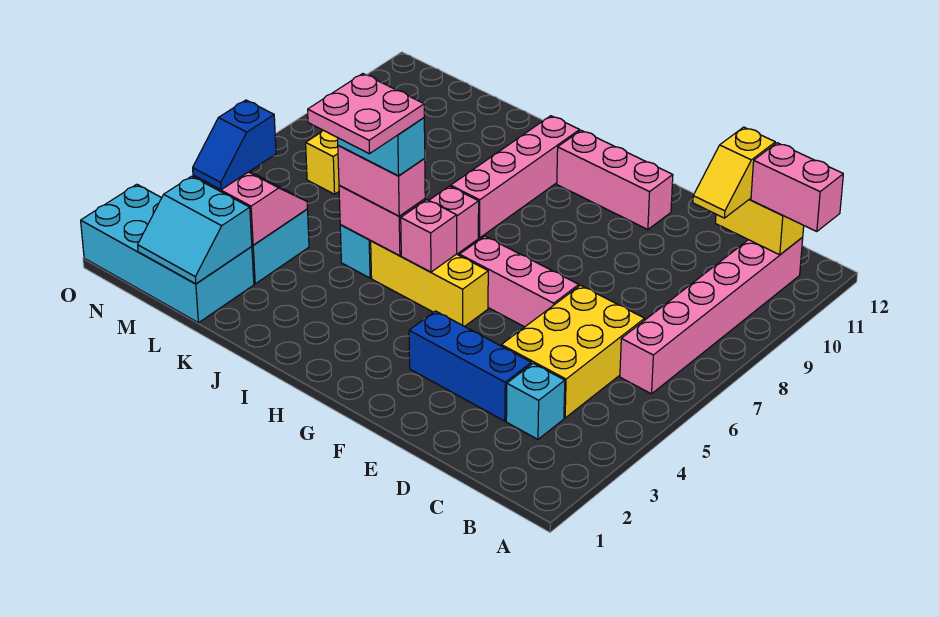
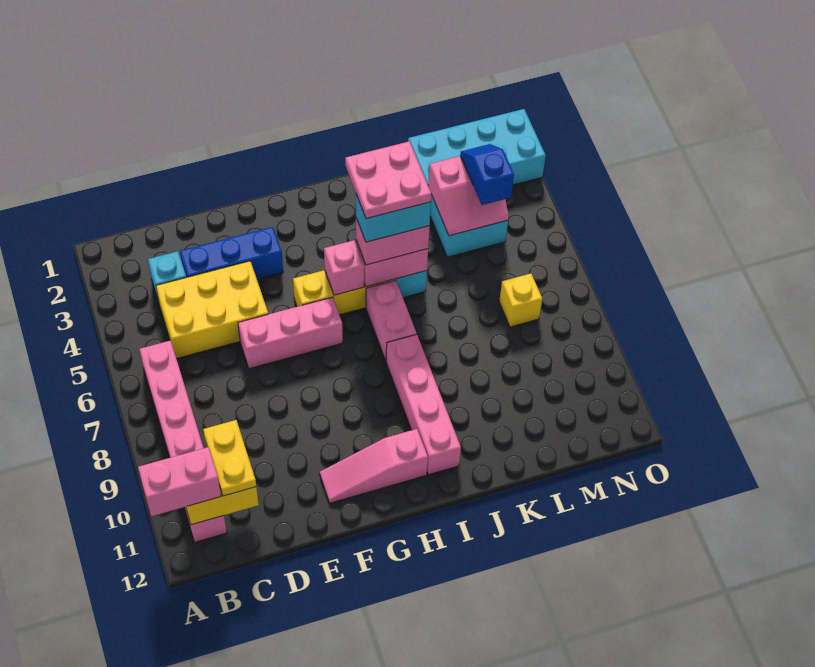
yellow brick C4:D6 level 1 -> yellow brick C4:E5 level 1
yellow slope C10:C11 level 3 top 11 -> yellow plate C10:C11 level 3
pink brick F11:H11 level 1 -> pink slope F11:H11 level 1 top H
cyan slope L1:M2 level 2 top 2 -> none

